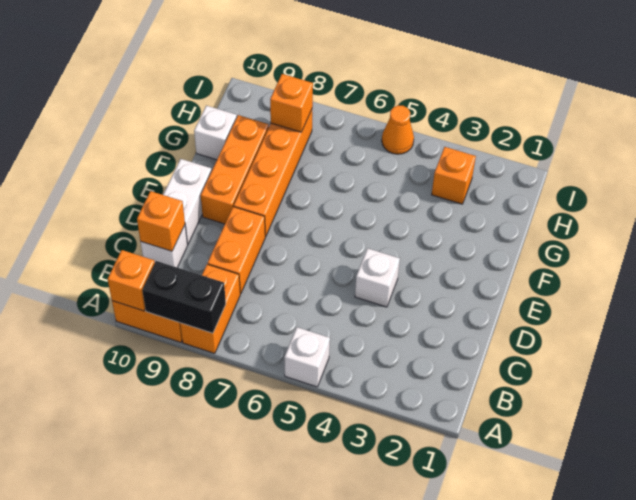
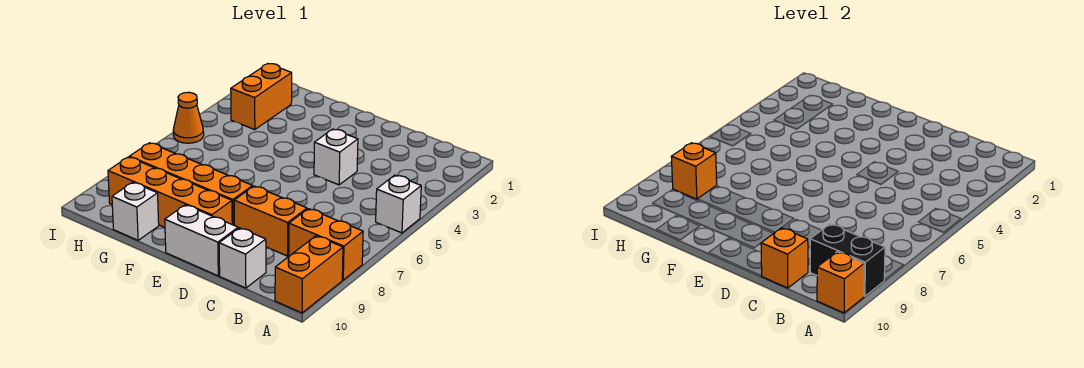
black brick A8:A9 level 2 -> black brick A9:B9 level 2
orange brick E9:G9 level 1 -> orange brick E9:H9 level 1
orange brick H3 level 1 -> orange brick H2:H3 level 1

